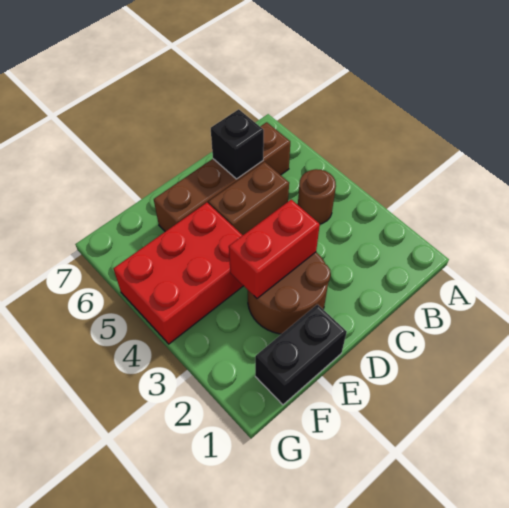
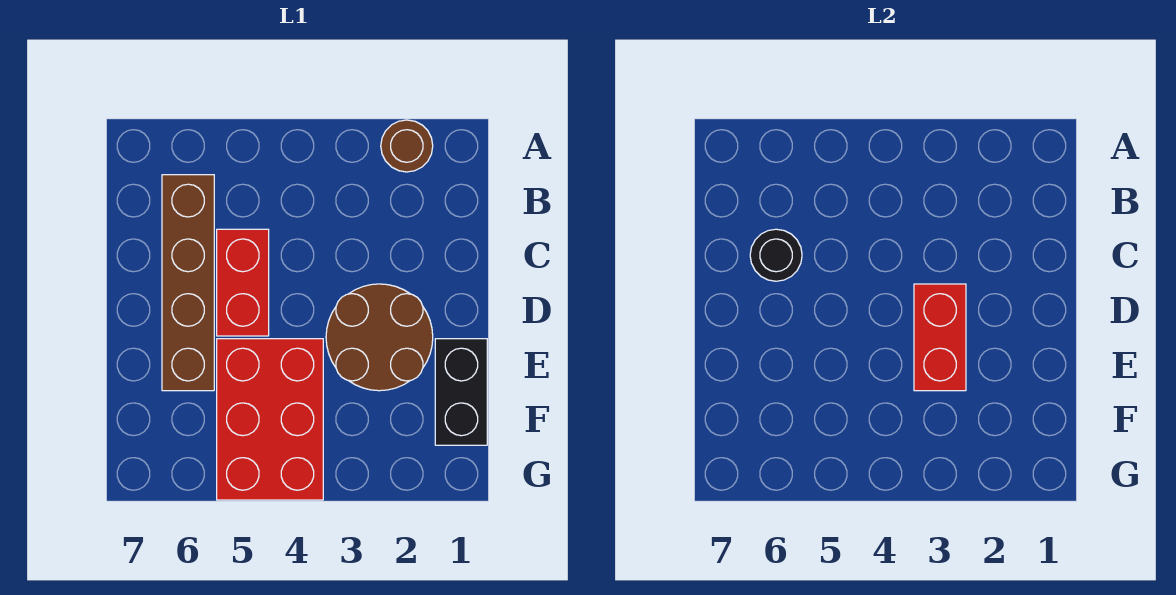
brown round brick B4 level 1 -> brown round brick A2 level 1
brown brick C5:D5 level 1 -> red brick C5:D5 level 1
black brick C6 level 2 -> black round brick C6 level 2

